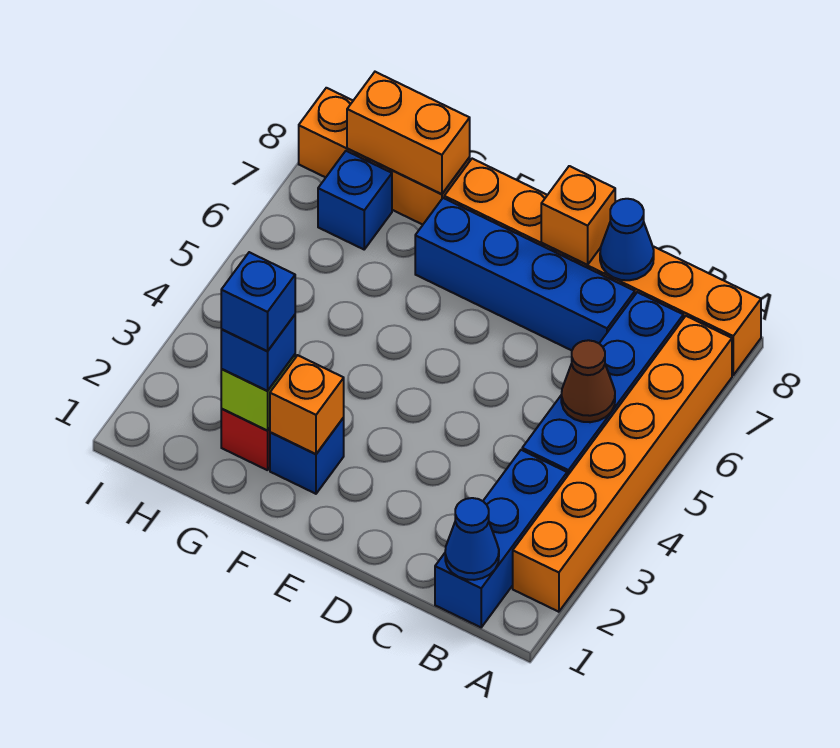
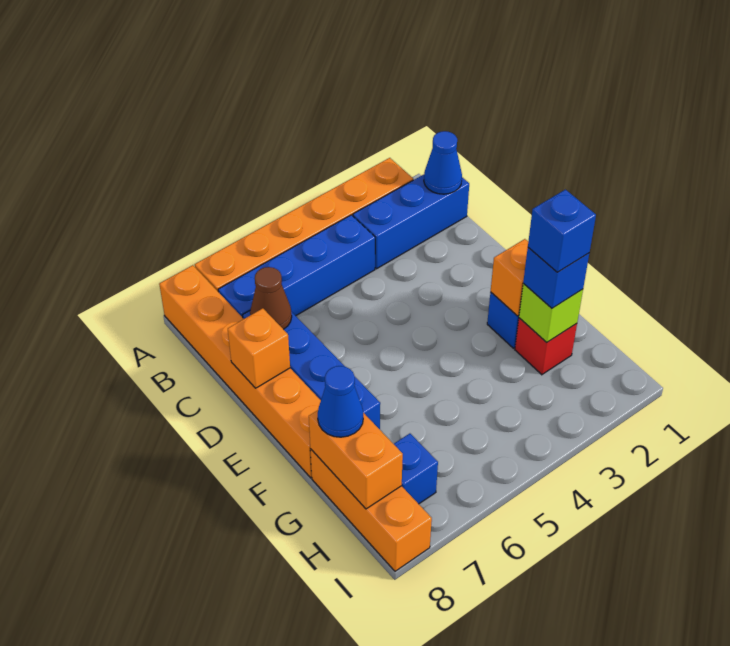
brown cone B5 level 2 -> brown cone C7 level 2
blue cone C8 level 2 -> blue cone G8 level 3

